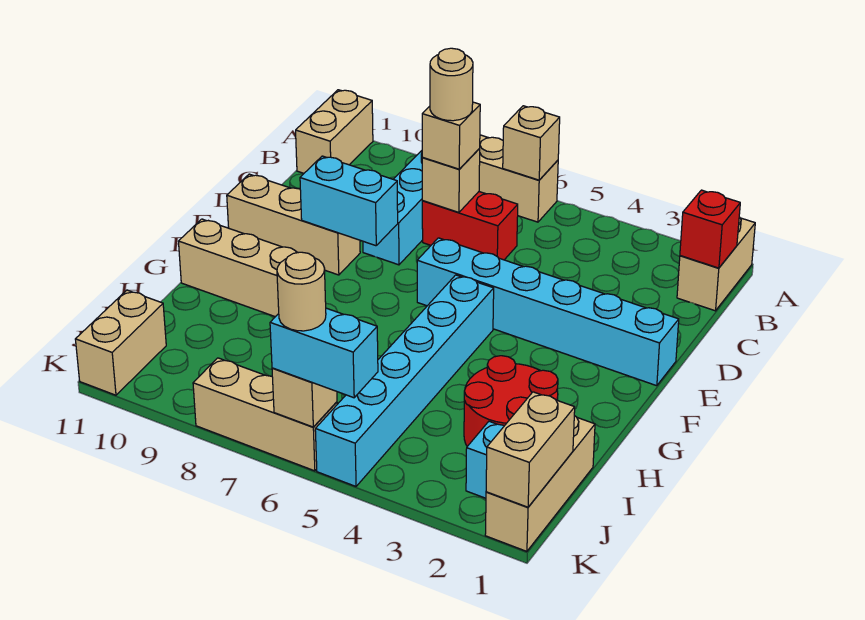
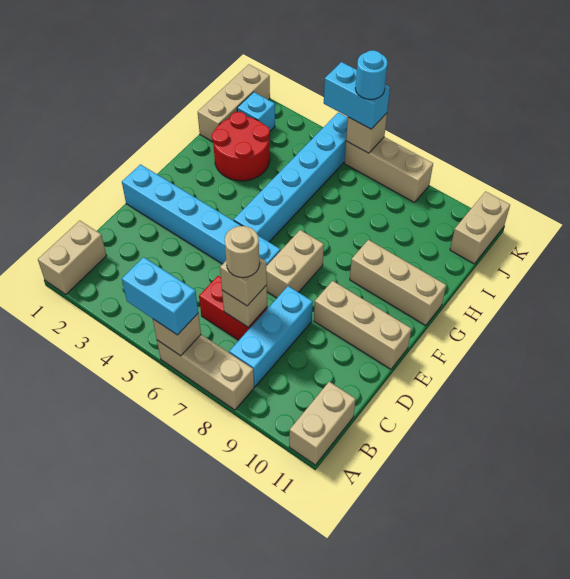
red brick B1 level 2 -> none
cyan brick E8:E9 level 2 -> cyan brick A5:A6 level 3
tan brick J1:K1 level 2 -> tan brick E7:F7 level 1
tan round brick K6 level 4 -> cyan round brick K6 level 4

